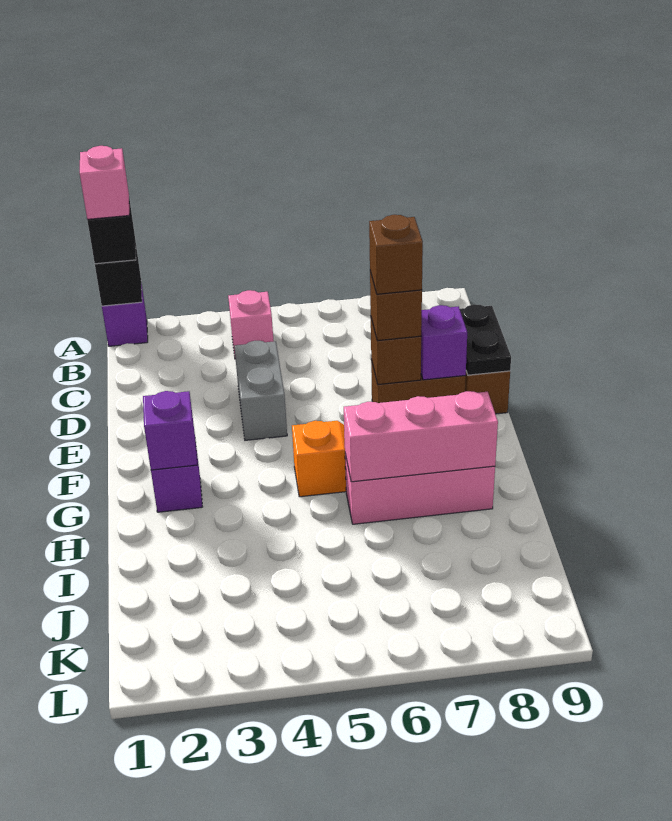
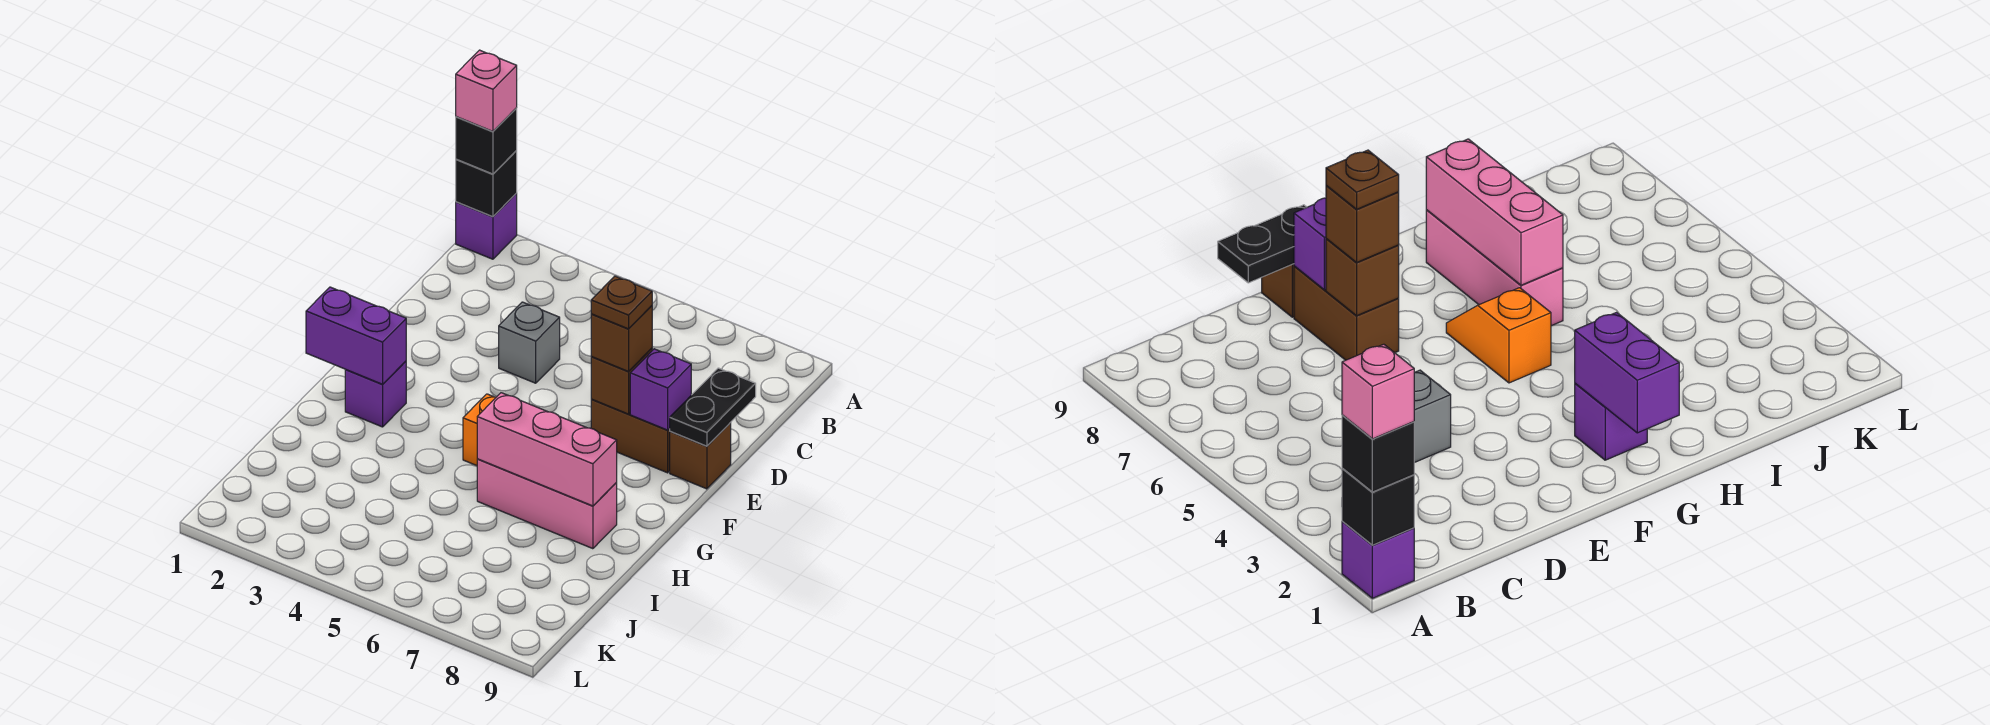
pink brick B4 level 1 -> none
grey brick D4:E4 level 1 -> grey brick D4 level 1
brown brick E7 level 4 -> brown plate E7 level 4
purple brick G2 level 2 -> purple brick G1:G2 level 2

